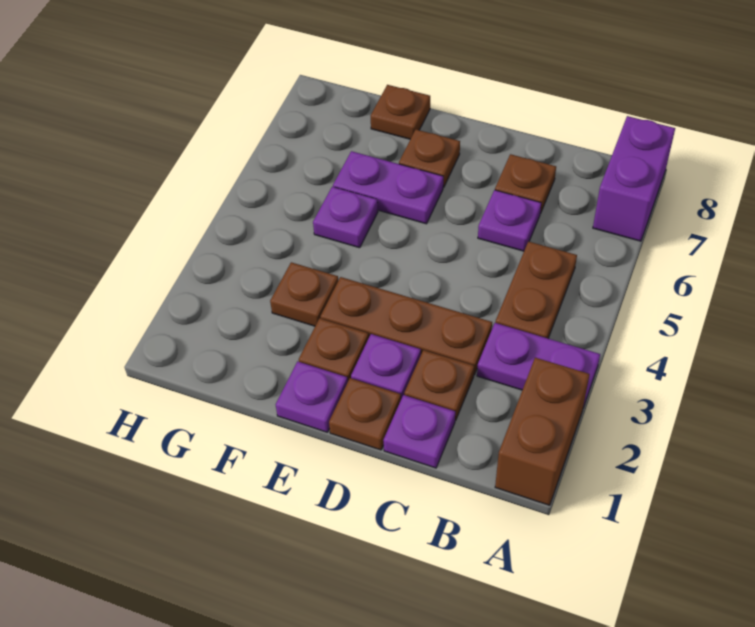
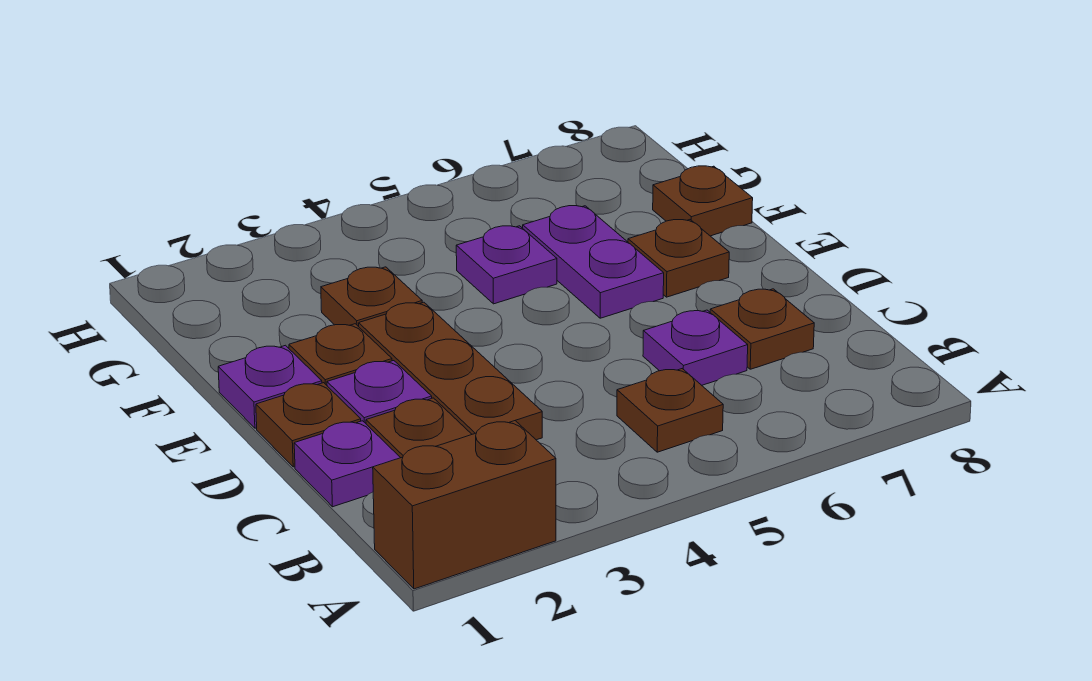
purple plate A3:B3 level 1 -> none
purple brick A7:A8 level 1 -> none
brown plate B4:B5 level 1 -> brown plate B5 level 1

